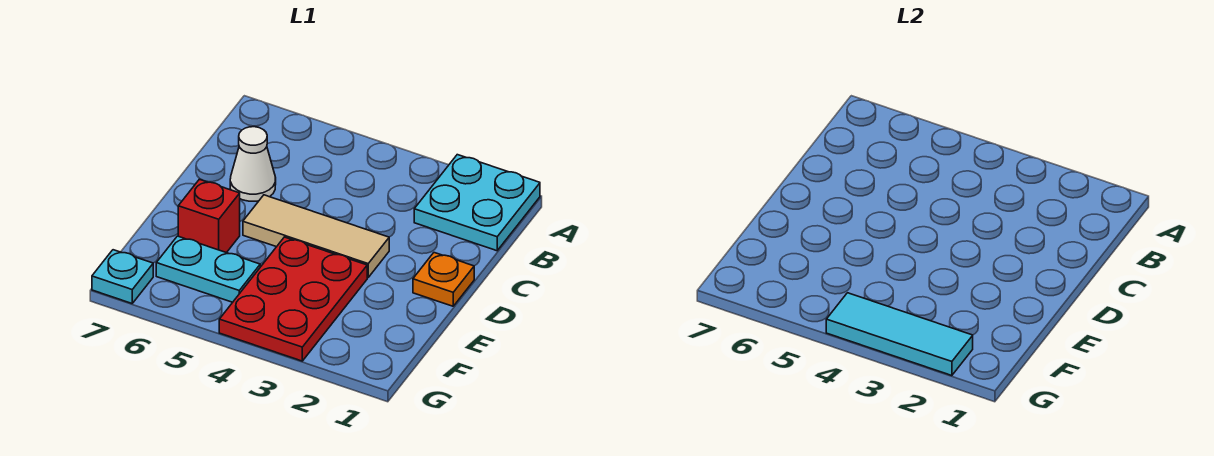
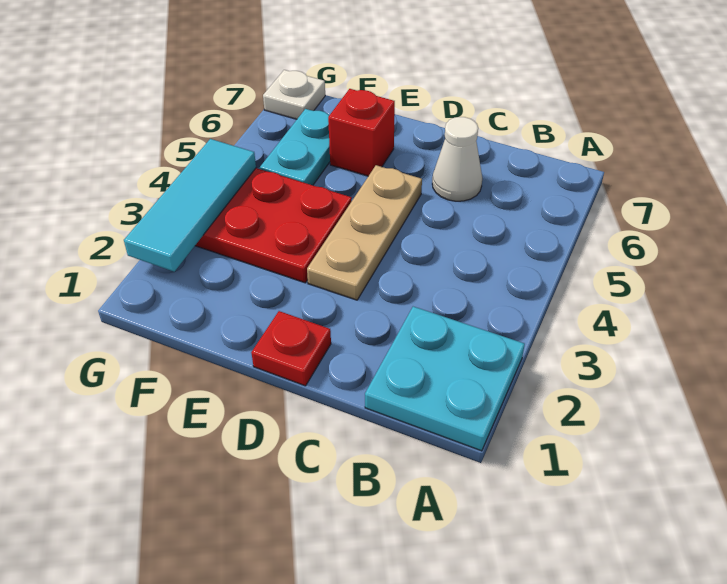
orange plate D1 level 1 -> red plate D1 level 1
tan tile D3:D5 level 1 -> tan plate D3:D5 level 1
cyan plate G7 level 1 -> white plate G7 level 1

